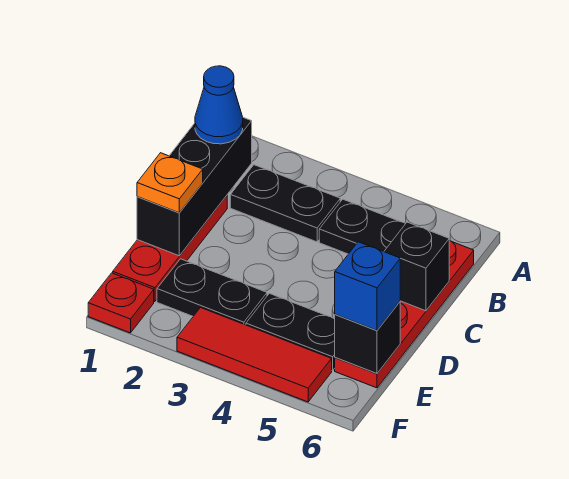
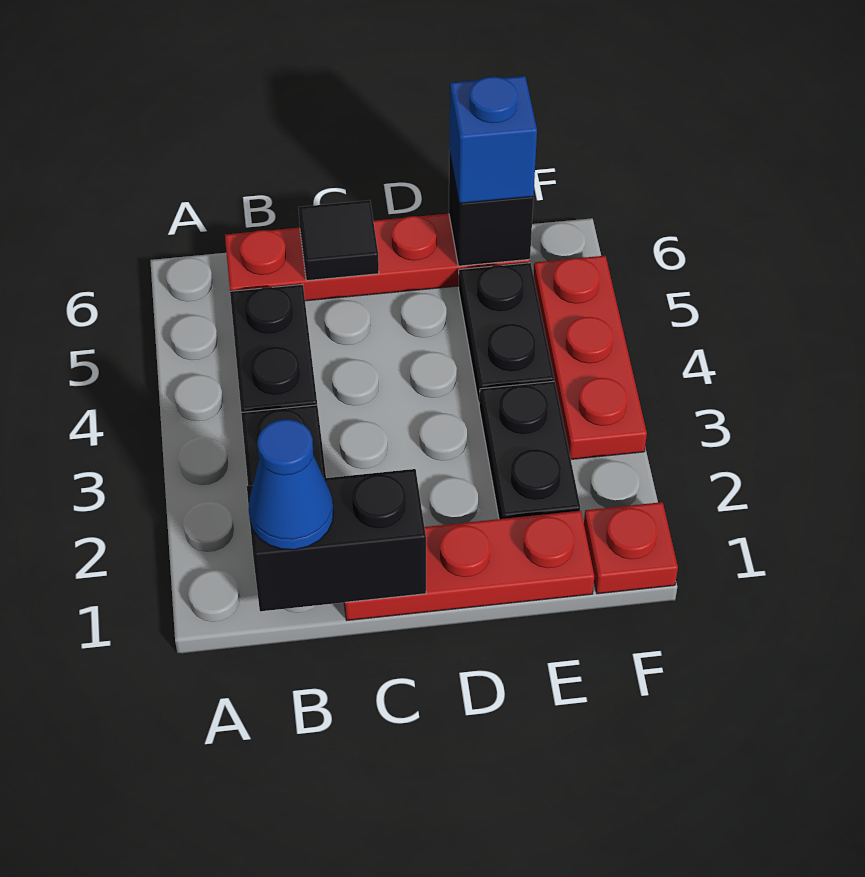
black brick B1:D1 level 2 -> black brick B1:C1 level 2
black brick C6 level 2 -> black tile C6 level 2
orange plate D1 level 3 -> none
red tile F3:F5 level 1 -> red plate F3:F5 level 1

